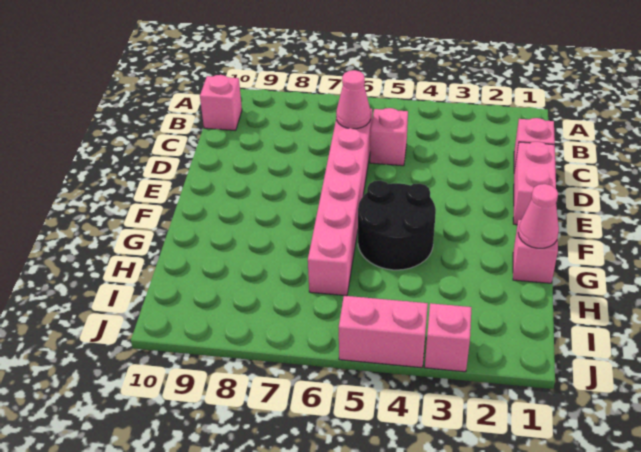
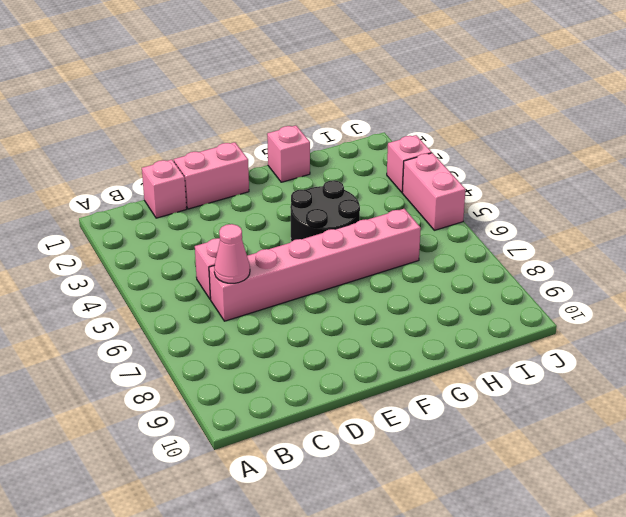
pink brick B10 level 1 -> none
pink cone G1 level 2 -> none

